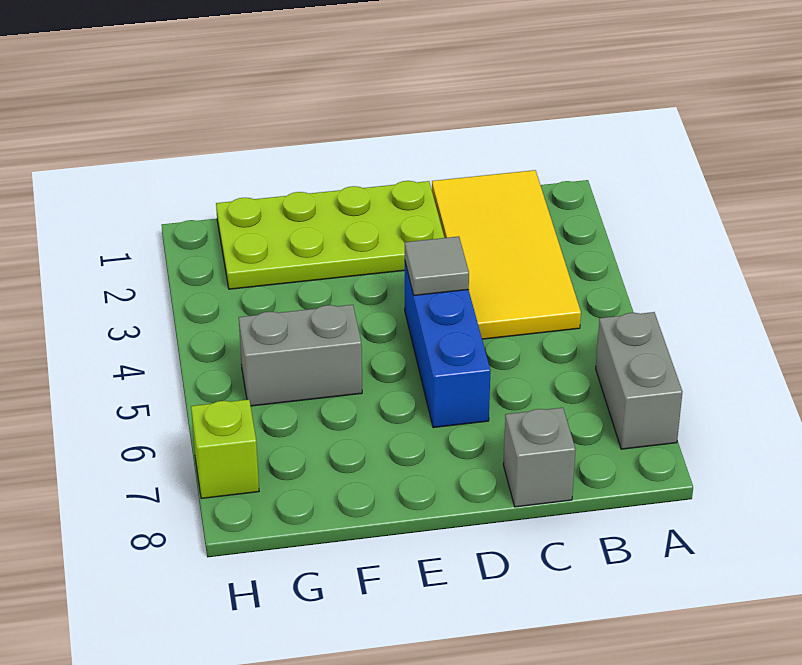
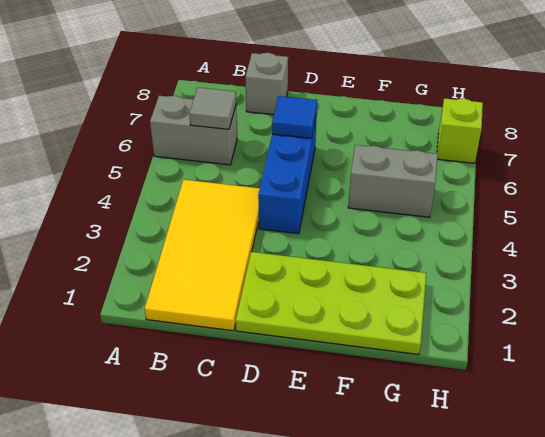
grey brick A6:A7 level 1 -> grey brick A6:B6 level 1
grey tile D4 level 2 -> grey tile B6 level 2
none -> blue tile D6 level 2

